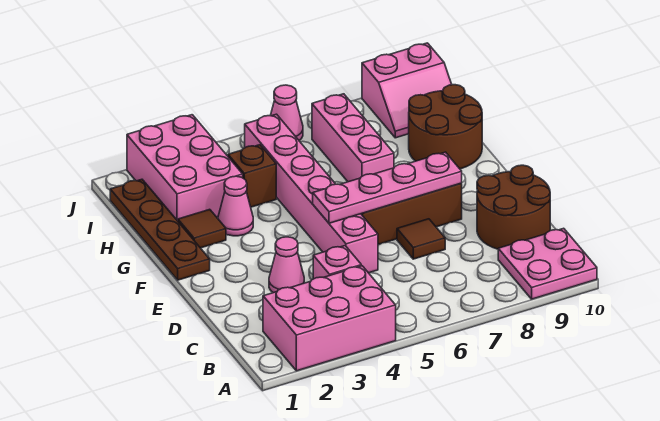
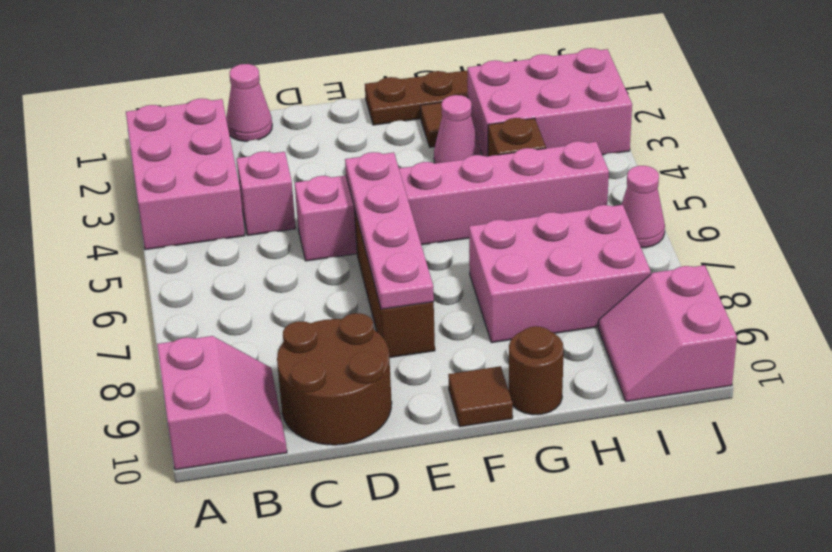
pink plate A9:B10 level 1 -> pink slope A9:B10 level 1 top A
pink cone D3 level 1 -> pink cone C1 level 1
brown tile D7 level 1 -> brown tile F10 level 1
pink brick G7:I7 level 1 -> pink brick G7:I8 level 1
brown round brick G9:H10 level 1 -> brown round brick G10 level 1

